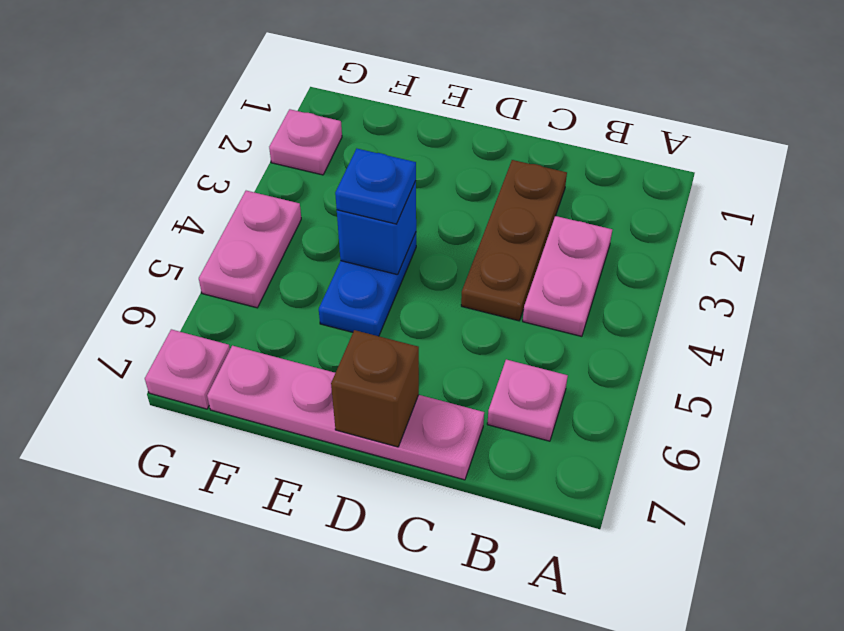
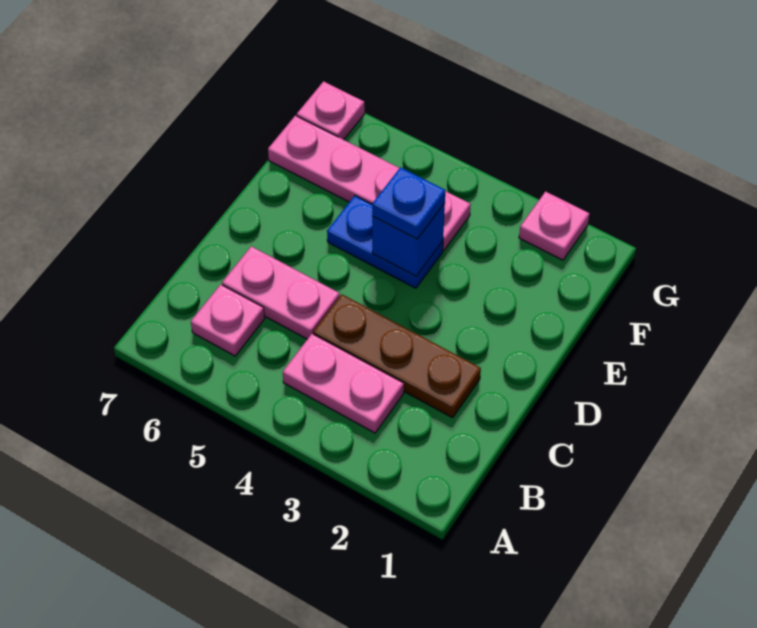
pink plate C7:F7 level 1 -> pink plate F4:F7 level 1
brown brick D7 level 2 -> none
pink plate G4:G5 level 1 -> pink plate C5:C6 level 1

